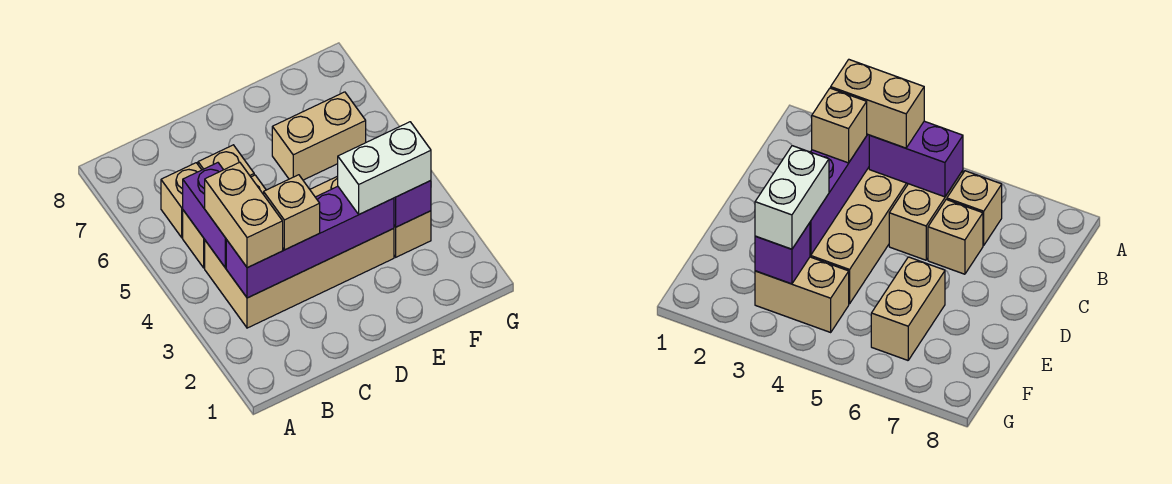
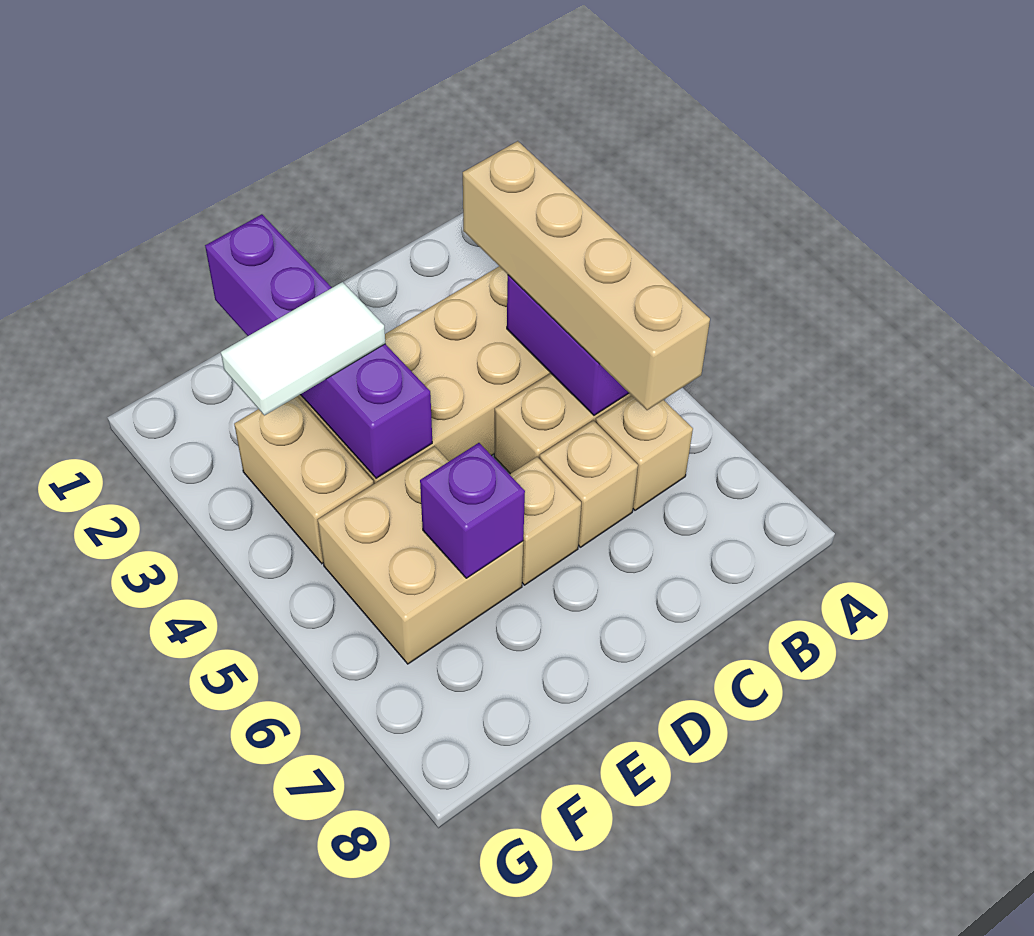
purple brick B3:E3 level 2 -> purple brick E1:E4 level 2
tan brick B3:B4 level 3 -> tan brick B3:B6 level 3
tan brick C3 level 3 -> tan brick D6 level 1
white brick E3:F3 level 3 -> white tile E3:F3 level 3
tan brick E6:F6 level 1 -> tan brick E5:F6 level 1
purple brick F3 level 2 -> purple brick E6 level 2

